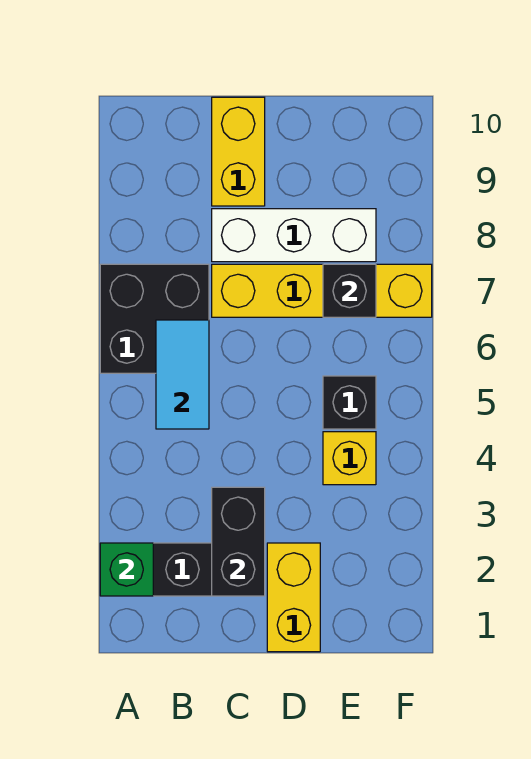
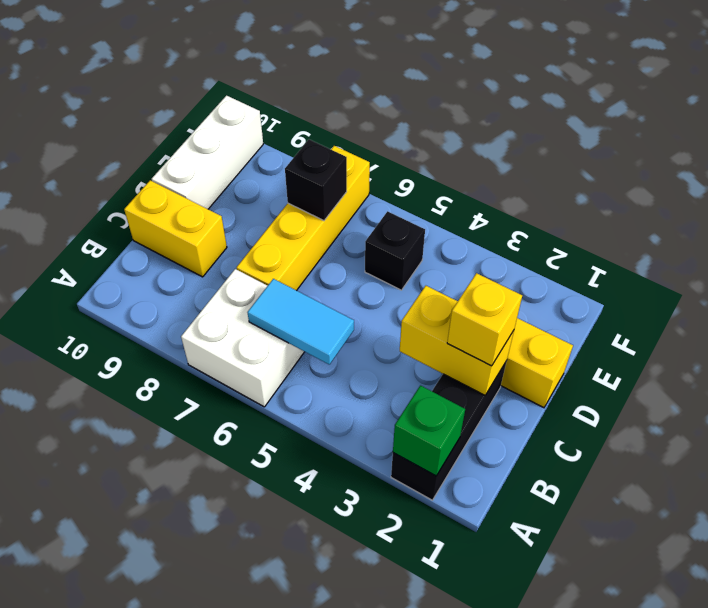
black brick A6:B7 level 1 -> white brick A6:B7 level 1
black brick C2:C3 level 2 -> yellow brick C2:C3 level 2
white brick C8:E8 level 1 -> white brick D10:F10 level 1
yellow brick E4 level 1 -> yellow brick C2 level 3

